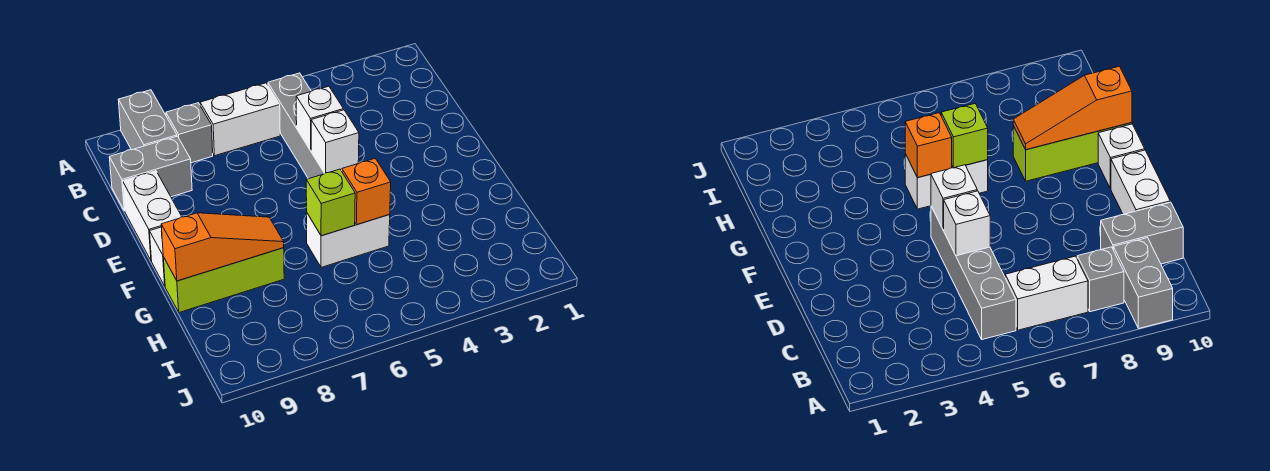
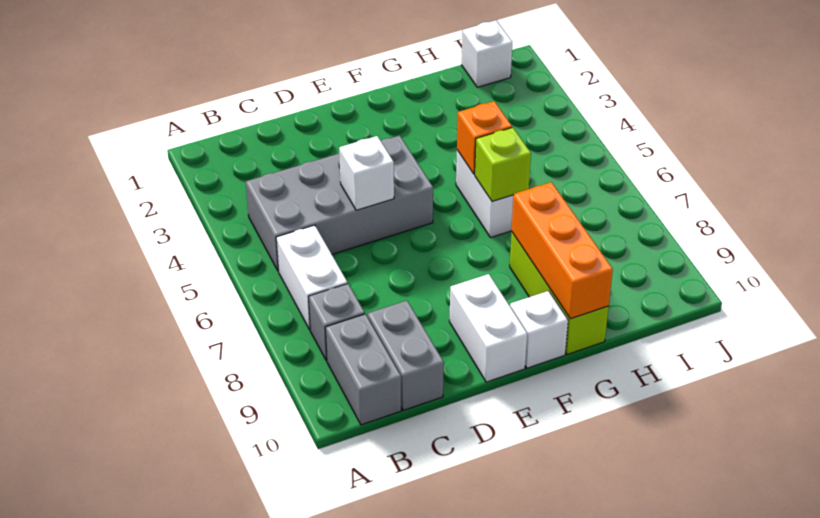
grey brick A9:B9 level 1 -> grey brick B9:B10 level 1
grey brick B5:E5 level 1 -> grey brick B4:E5 level 1
white brick D10:E10 level 1 -> white brick E9:E10 level 1
white brick E5 level 2 -> white brick I1 level 1
orange slope G8:G10 level 2 top 10 -> orange brick G8:G10 level 2

